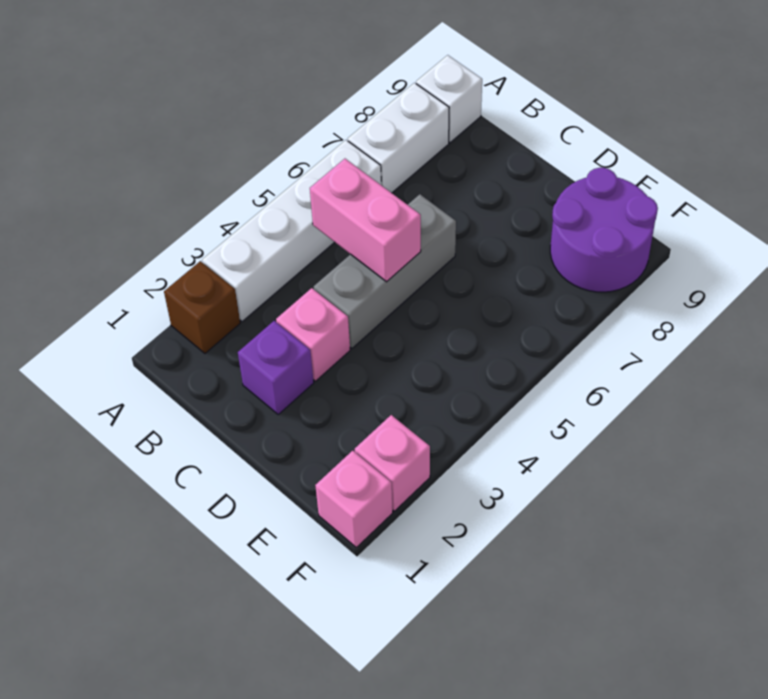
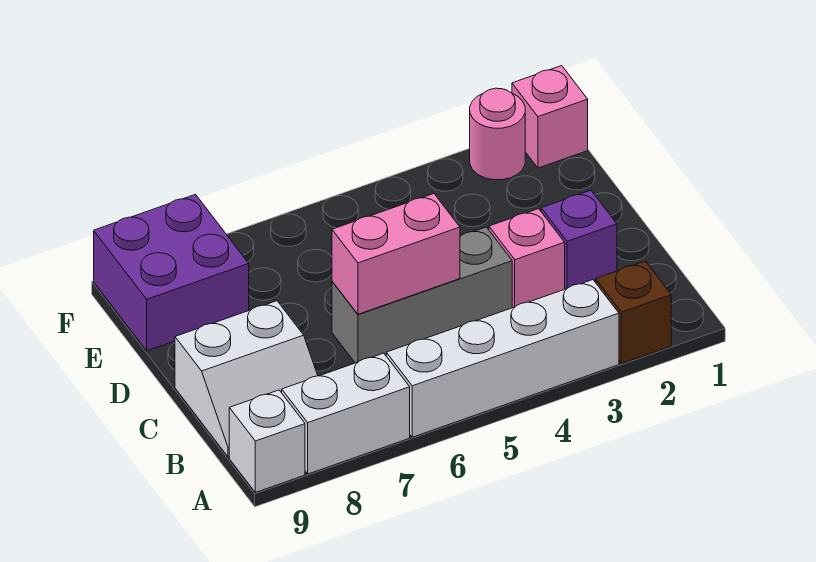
pink brick B5:C5 level 2 -> pink brick C5:C6 level 2
none -> white slope B8:C9 level 1 top C
purple round brick E8:F9 level 1 -> purple brick E8:F9 level 1
pink brick F2 level 1 -> pink round brick F2 level 1

